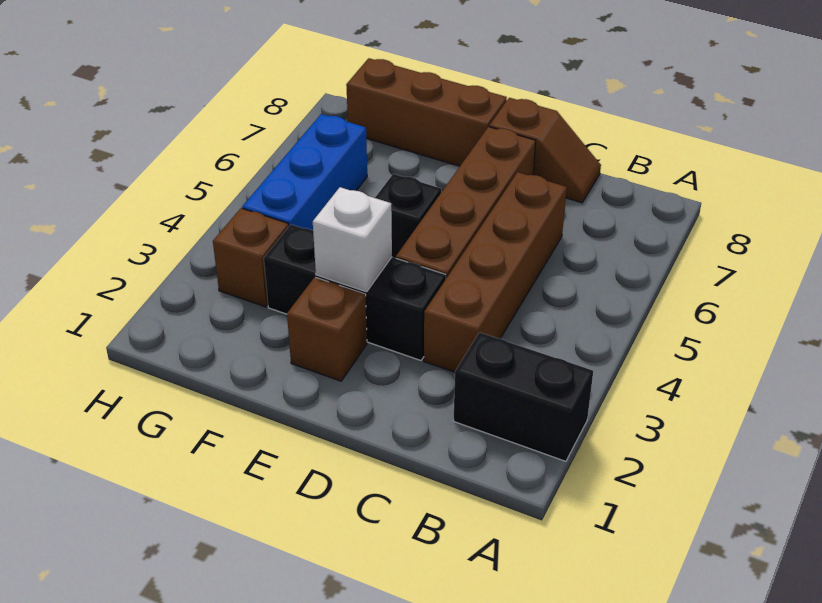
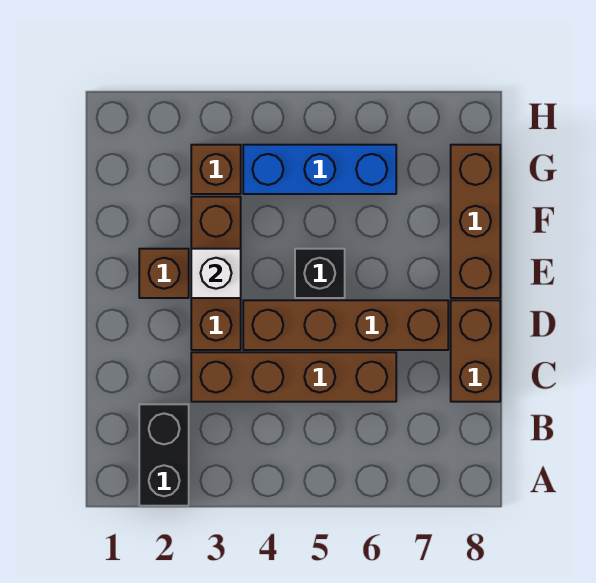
brown slope C8:D8 level 1 top D -> brown brick C8:D8 level 1
black brick D3:F3 level 1 -> brown brick D3:F3 level 1

